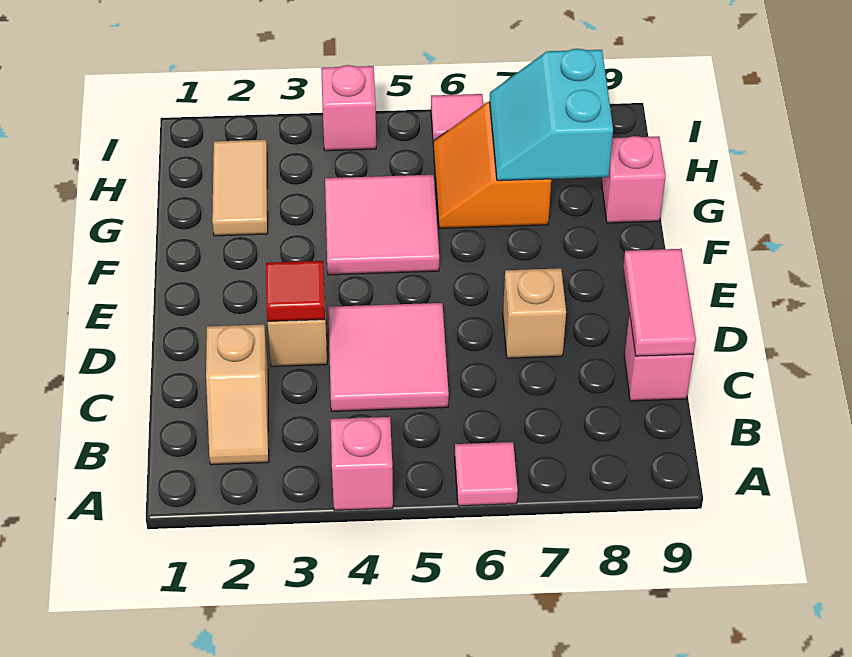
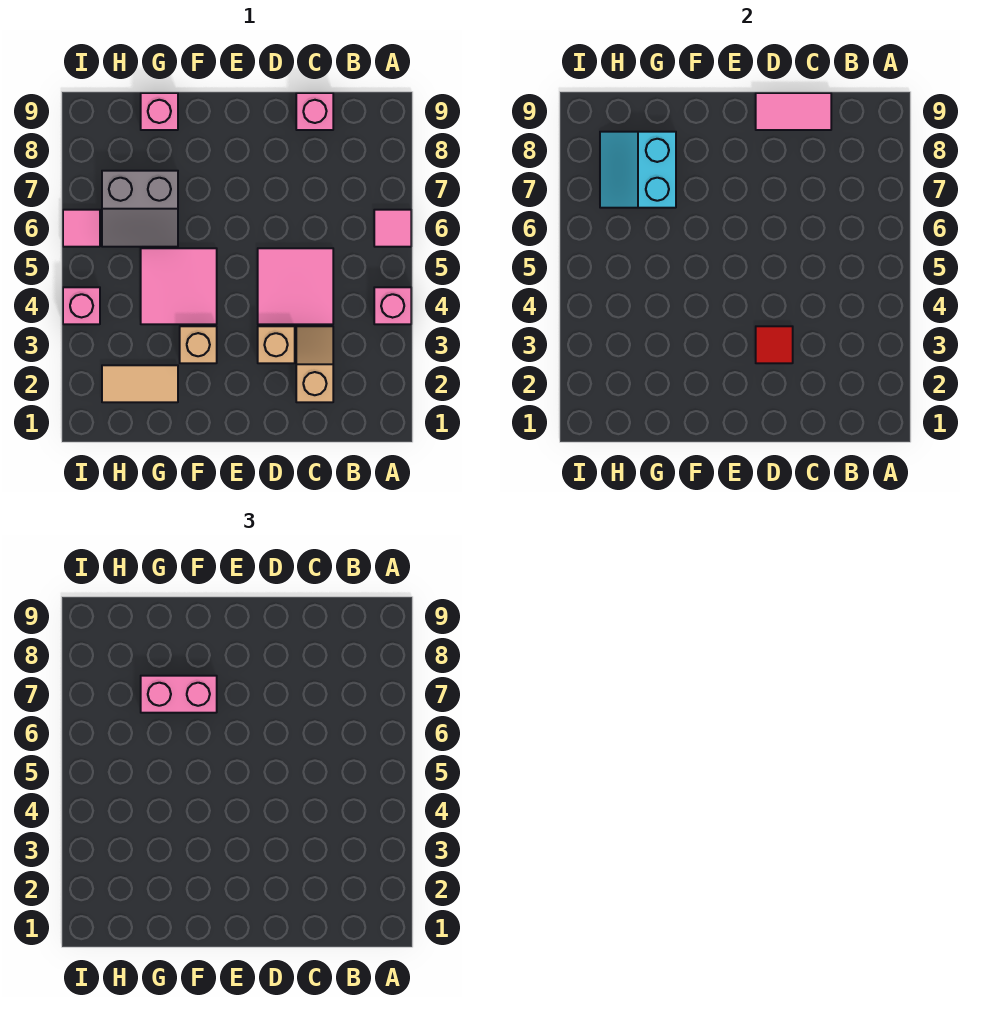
tan slope B2:C2 level 1 top C -> tan slope C2:C3 level 1 top 2
tan brick D7 level 1 -> tan brick F3 level 1
none -> pink brick F7:G7 level 3
orange slope G6:H7 level 1 top 7 -> grey slope G6:H7 level 1 top 7
cyan slope G7:H8 level 2 top 8 -> cyan slope G7:H8 level 2 top G

